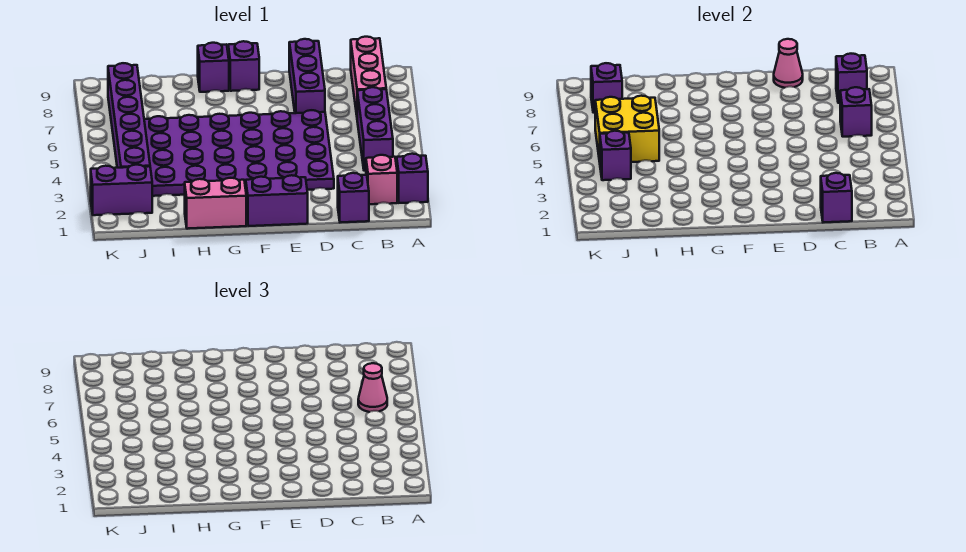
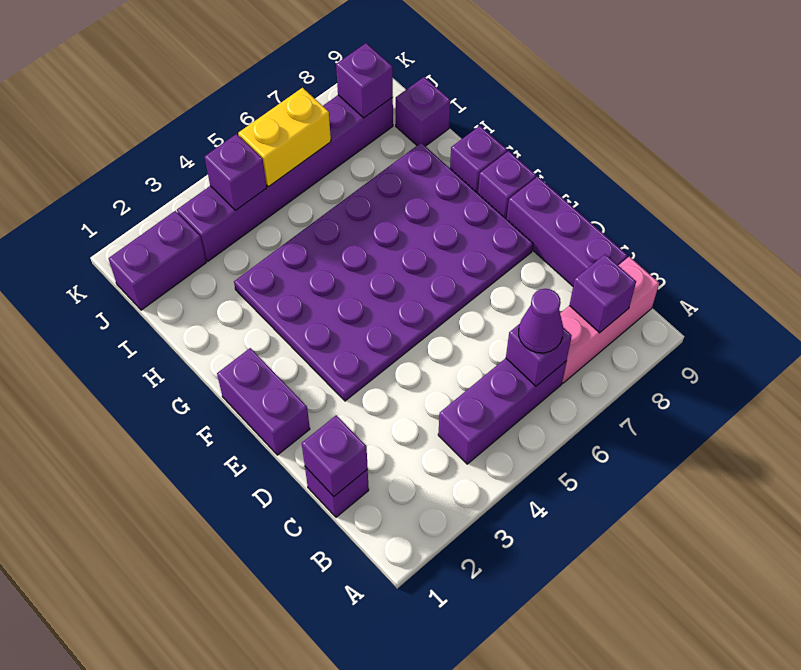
purple brick A2 level 1 -> purple brick I9 level 1
pink brick B2 level 1 -> none
pink cone B6 level 3 -> purple cone B6 level 3
purple plate D3:I6 level 1 -> purple plate E3:H8 level 1
purple brick D7:D9 level 1 -> purple brick C9:E9 level 1
pink cone D9 level 2 -> none
pink brick G1:H1 level 1 -> none
yellow brick I5:J6 level 2 -> yellow brick J5:J6 level 2
purple brick J2:K2 level 1 -> purple brick J1:J2 level 1

